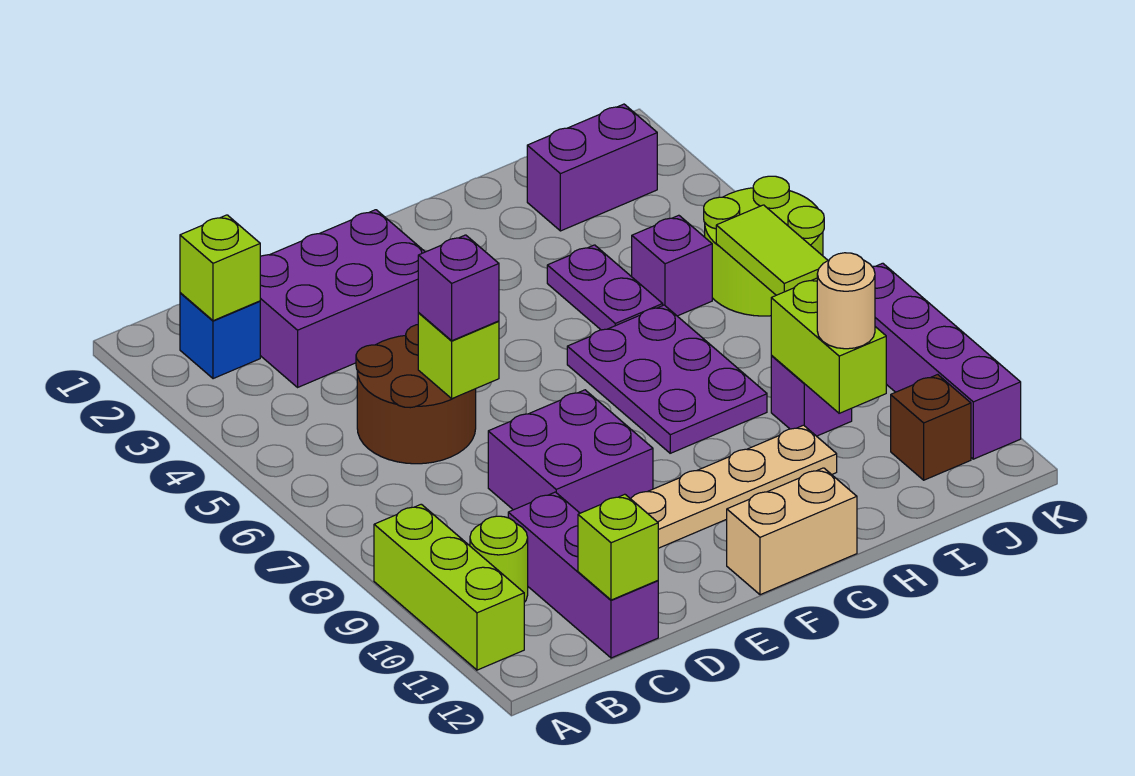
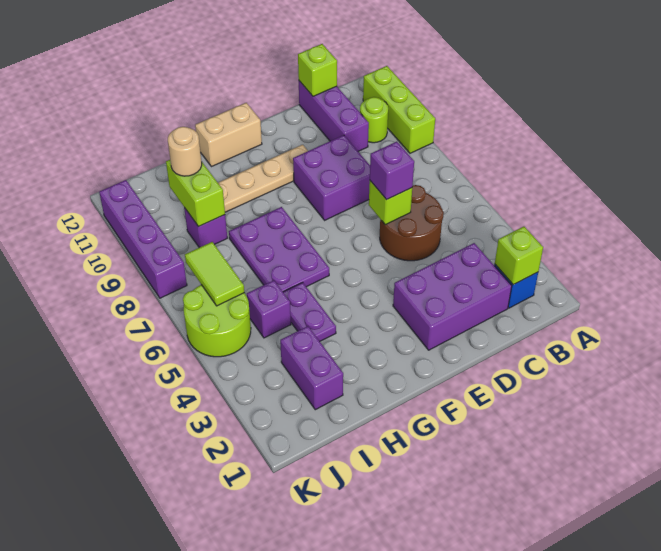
purple brick I2:J2 level 1 -> purple brick I2:I3 level 1
brown brick J11 level 1 -> none

